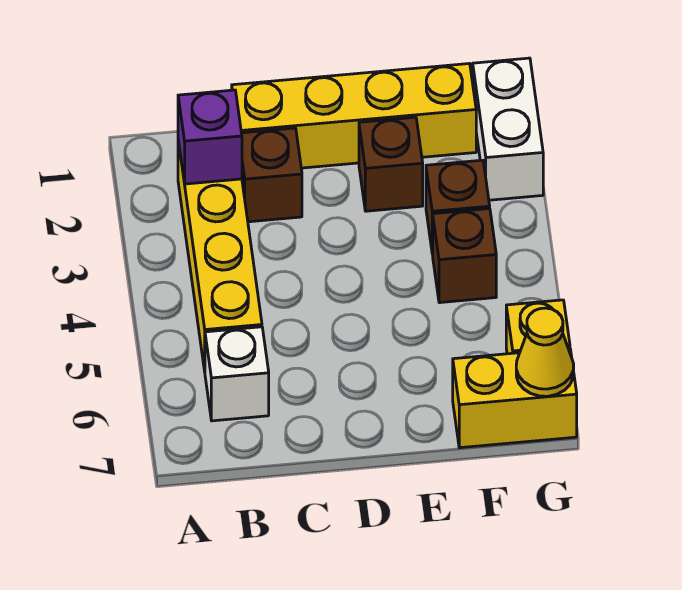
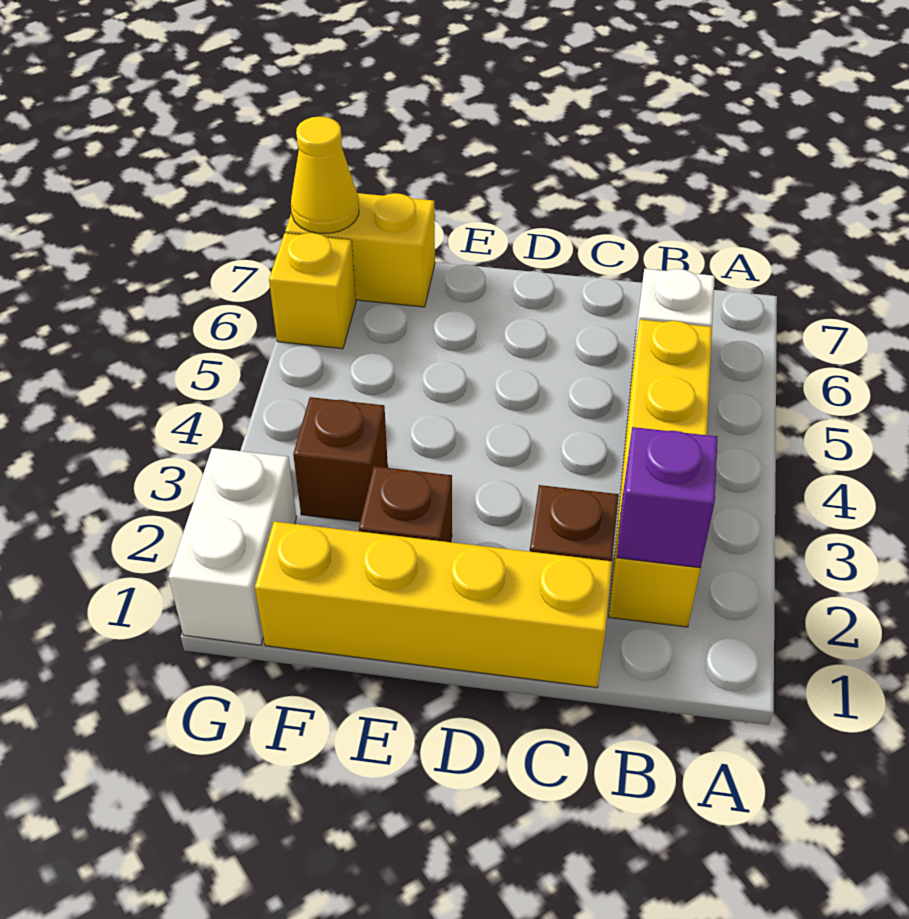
brown brick F4 level 1 -> none

